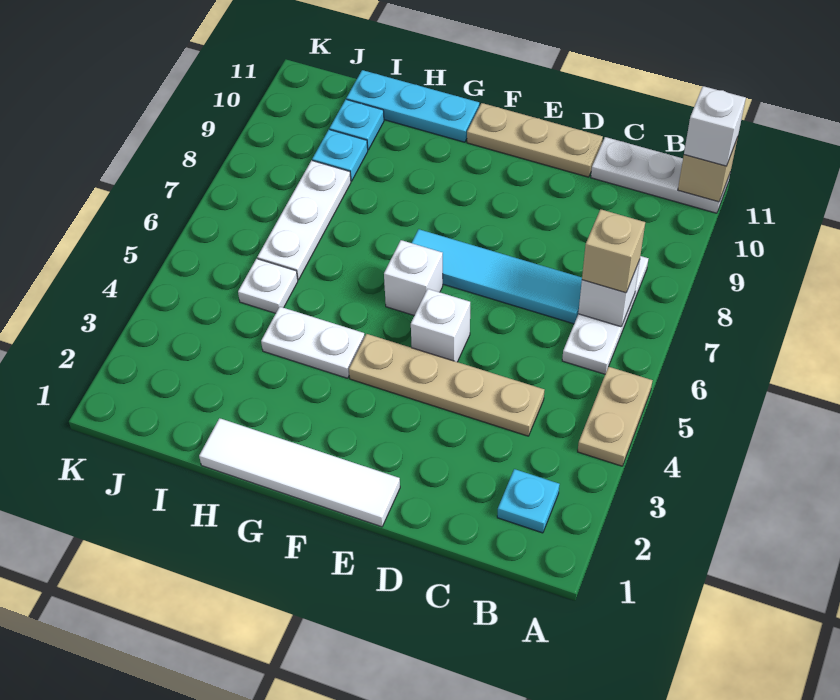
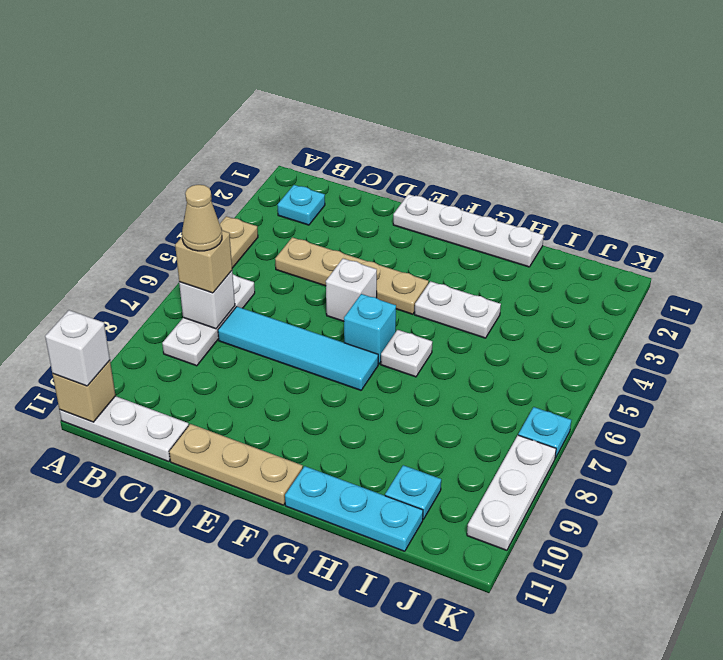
none -> tan cone B7 level 4
white tile E1:H1 level 1 -> white plate E1:H1 level 1
white brick F6 level 1 -> cyan brick F6 level 1
white plate I5 level 1 -> white plate G6 level 1
white plate I6:I8 level 1 -> white plate K8:K10 level 1
cyan plate I9 level 1 -> cyan plate K7 level 1

